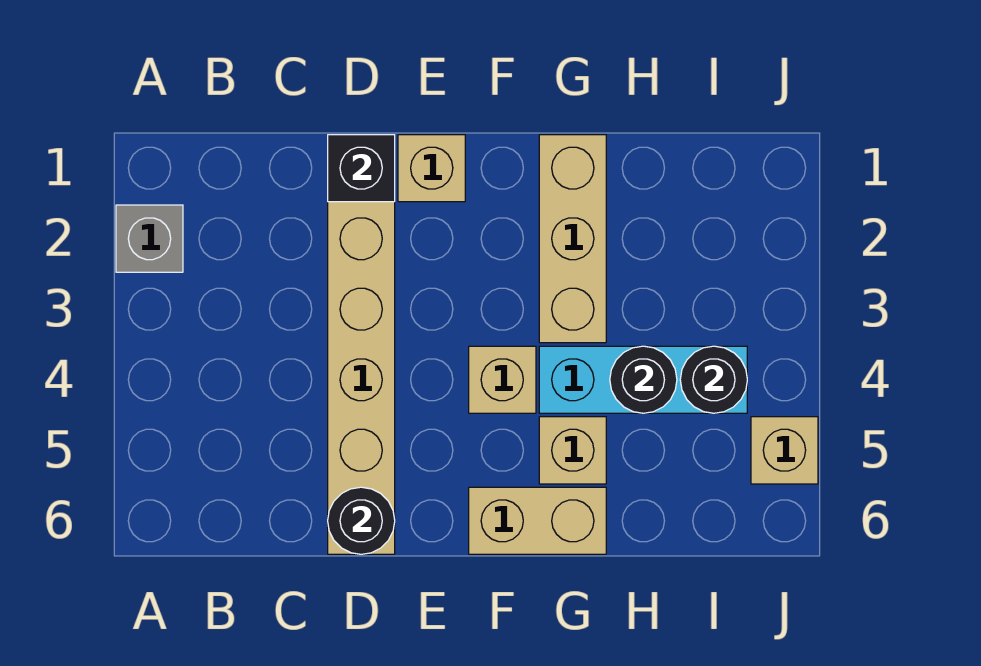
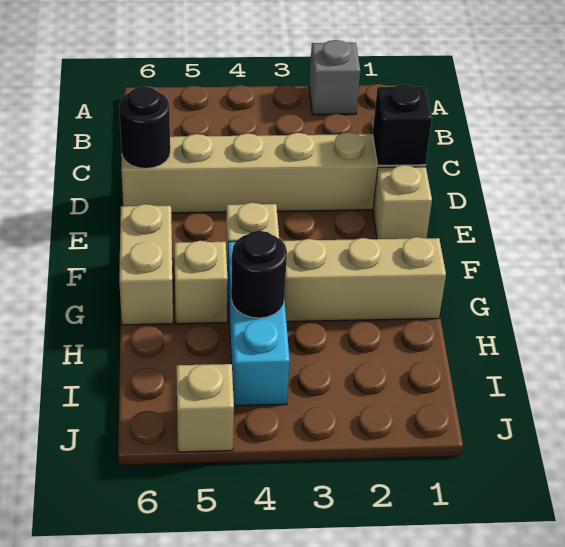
black round brick I4 level 2 -> none

